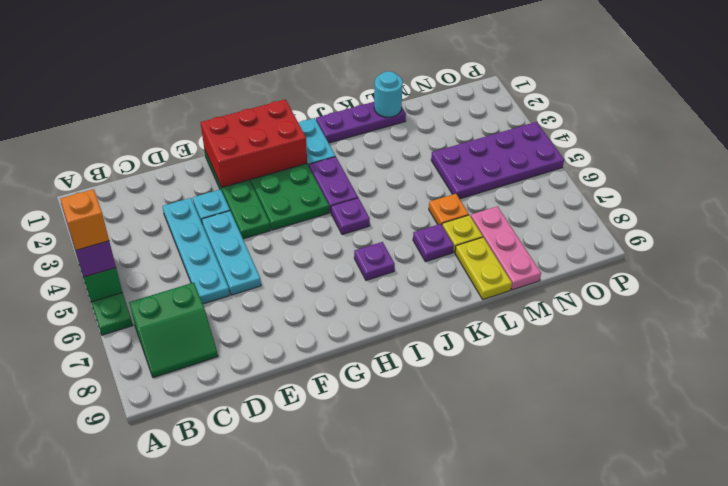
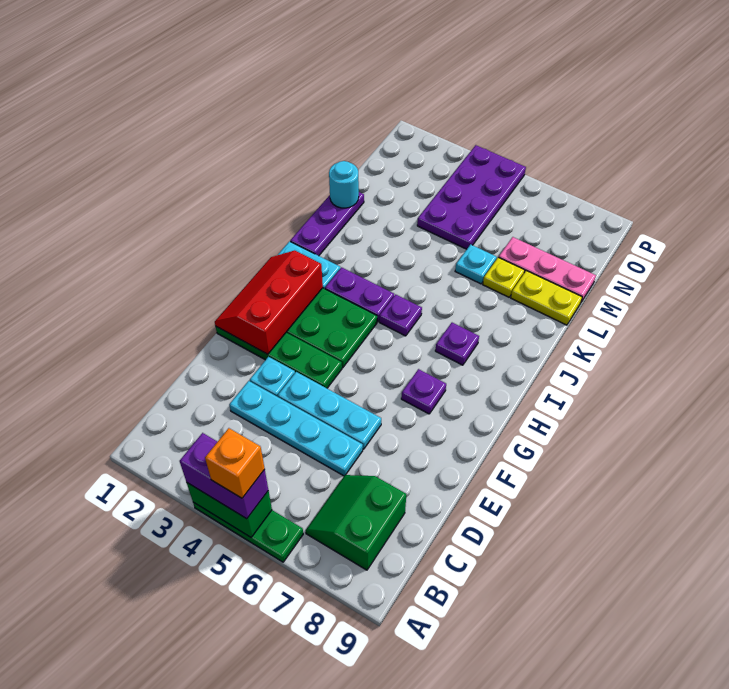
green slope B7:C8 level 1 top 7 -> green slope B7:C8 level 1 top 8
red brick F1:H2 level 2 -> red slope F1:H2 level 2 top 2
purple plate K7 level 1 -> purple plate G7 level 1
orange plate L6 level 1 -> cyan plate L6 level 1

